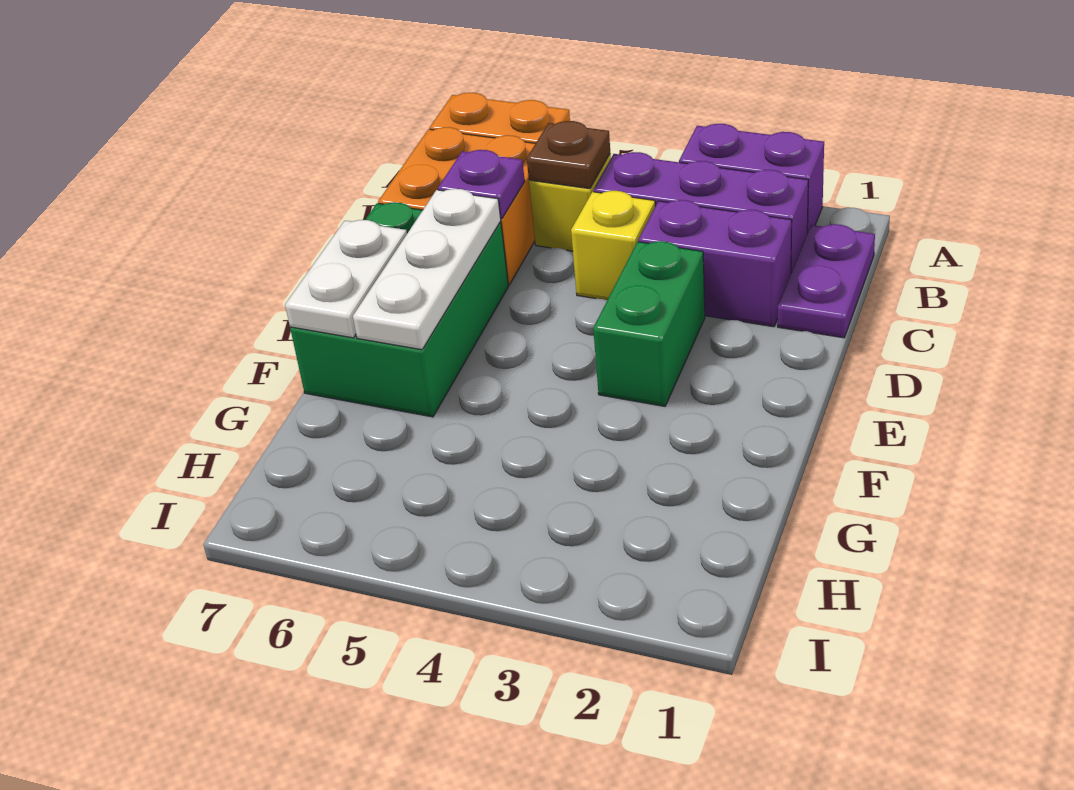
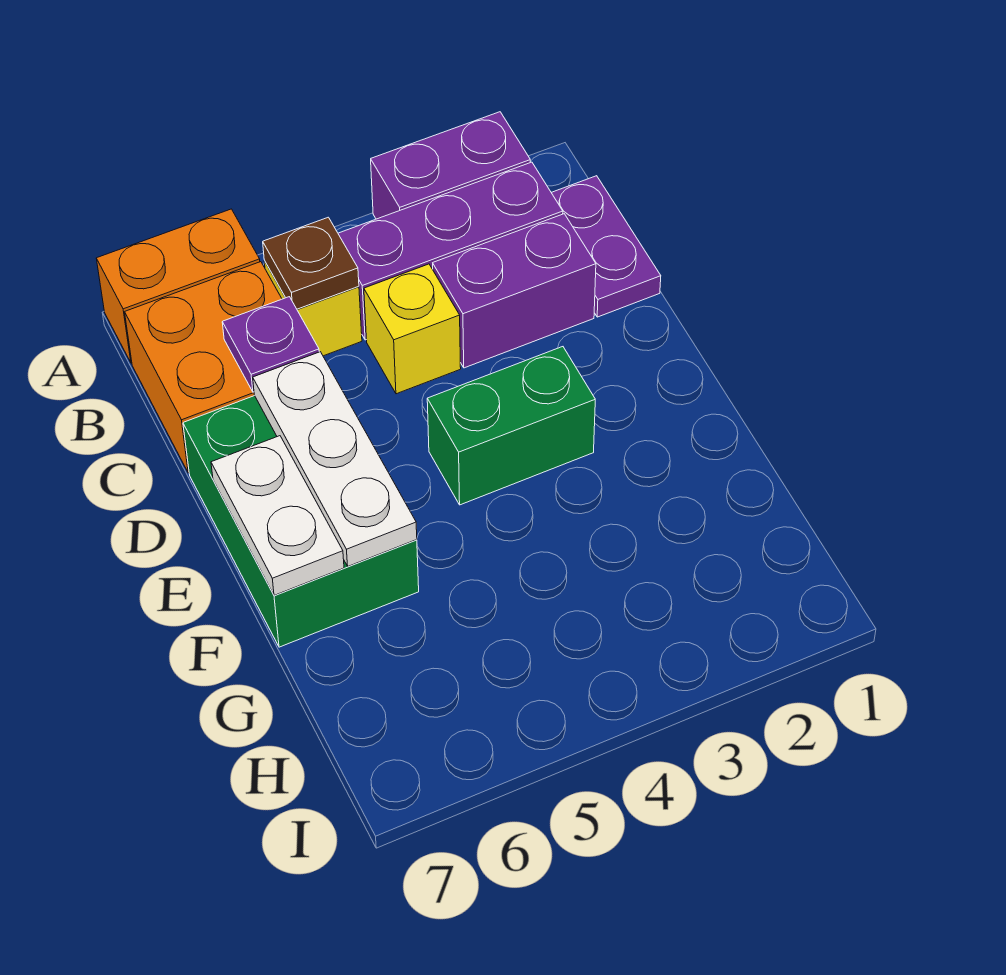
green brick D3:E3 level 1 -> green brick E3:E4 level 1

